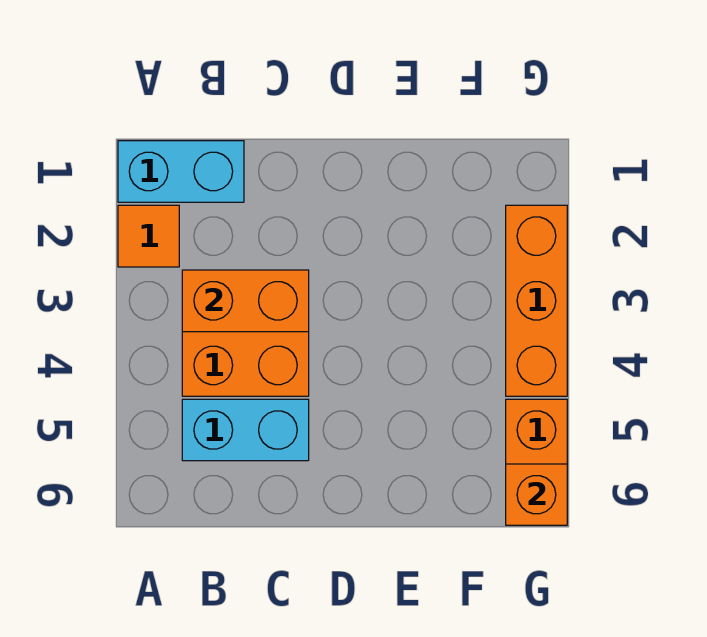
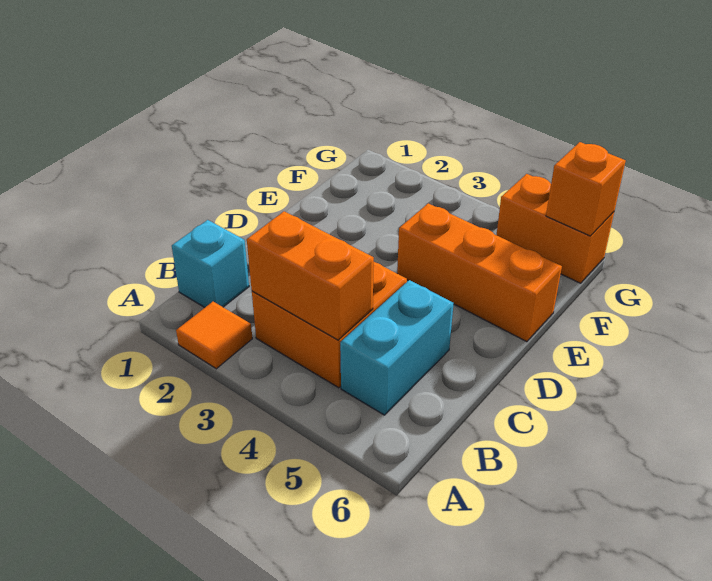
cyan brick A1:B1 level 1 -> cyan brick B1 level 1
orange brick B3:C3 level 2 -> orange brick B3:B4 level 2
orange brick G2:G4 level 1 -> orange brick E4:E6 level 1

